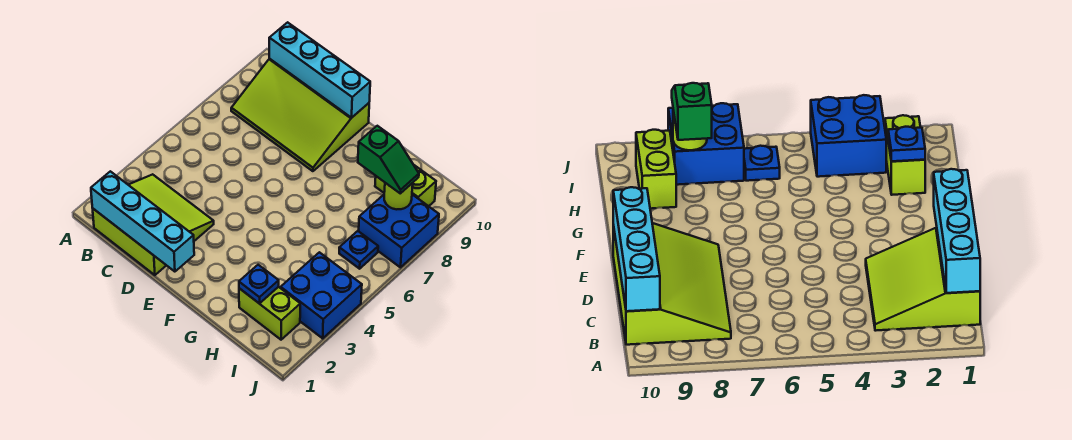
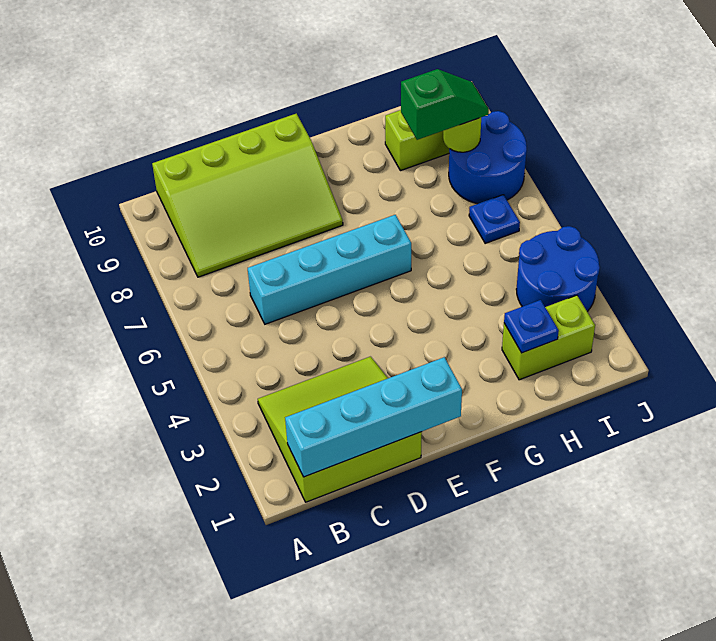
cyan brick B10:E10 level 2 -> cyan brick C6:F6 level 1
blue brick I3:J4 level 1 -> blue round brick I3:J4 level 1
blue brick I7:J8 level 1 -> blue round brick I7:J8 level 1

